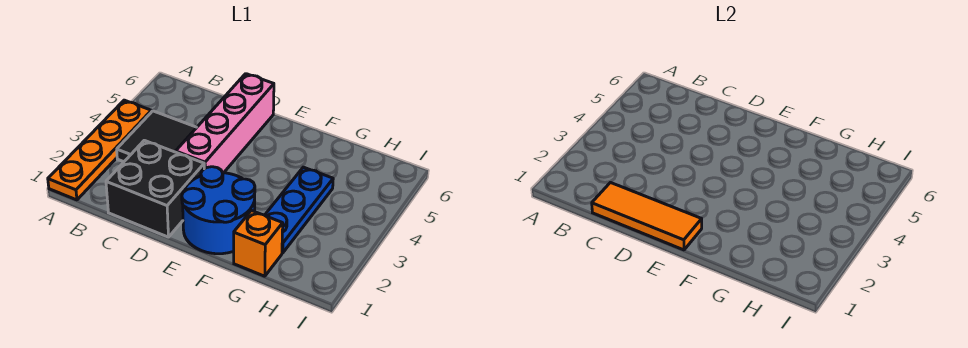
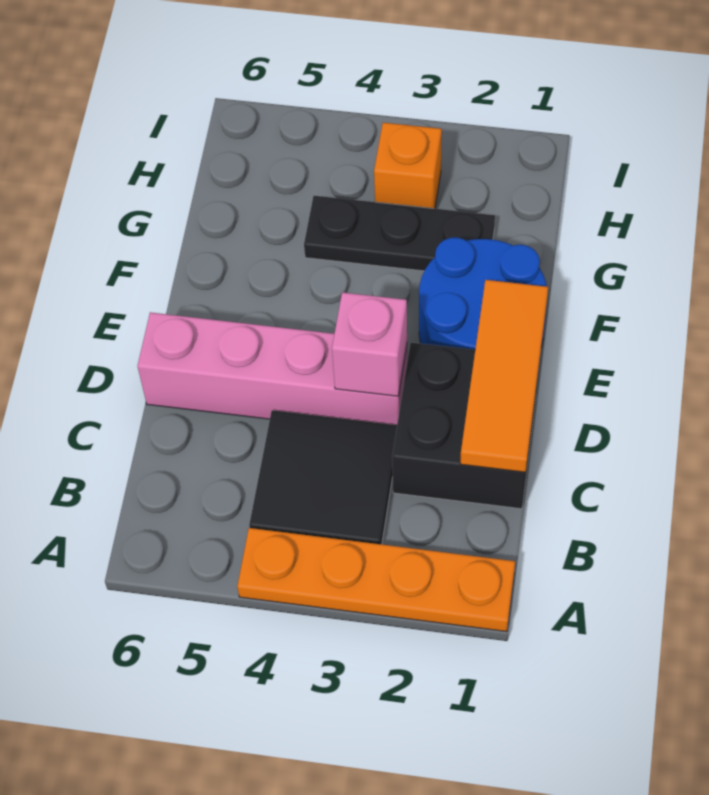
none -> pink brick D3 level 2
orange brick G1 level 1 -> orange brick H3 level 1
blue plate G2:G4 level 1 -> black plate G2:G4 level 1

